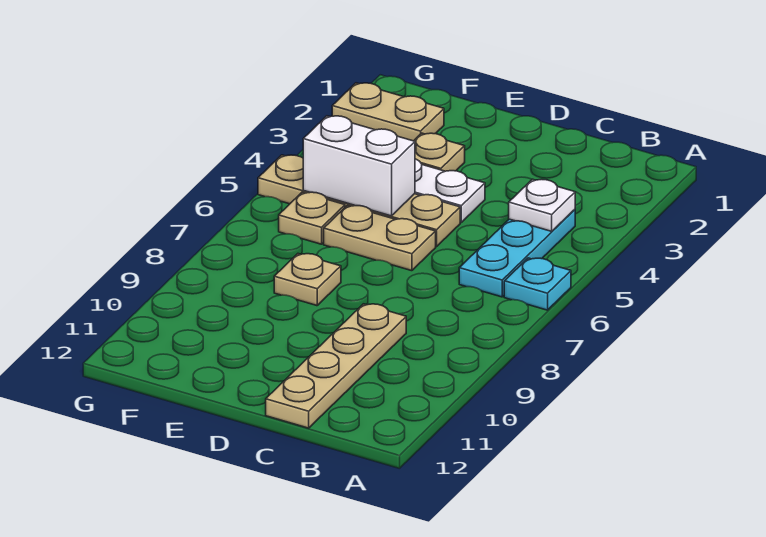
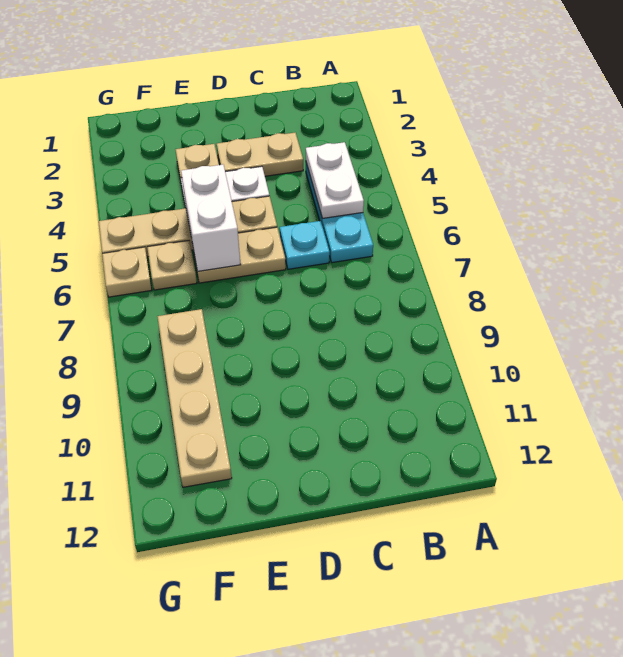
cyan plate A6 level 1 -> cyan plate C6 level 1
white plate B4 level 2 -> white plate B4:B5 level 2
tan plate C9:C12 level 1 -> tan plate F8:F11 level 1
white brick E5:F5 level 2 -> white brick E5:E6 level 2
tan plate E8 level 1 -> tan plate G6 level 1
tan plate F2:G2 level 1 -> tan plate C3:D3 level 1

